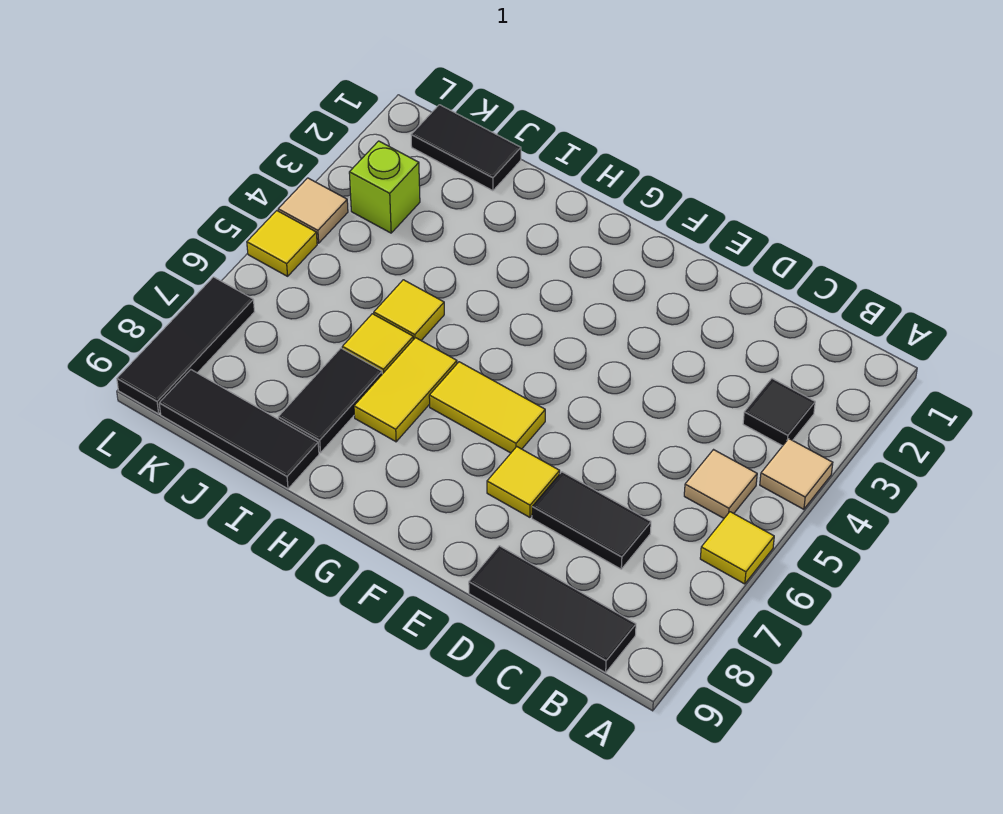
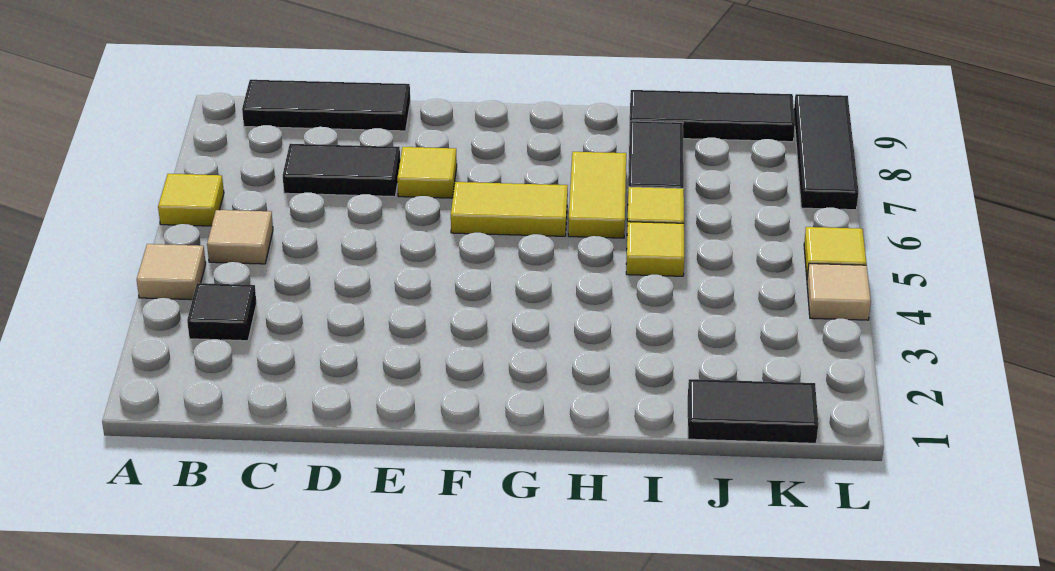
lime brick K3 level 1 -> none

